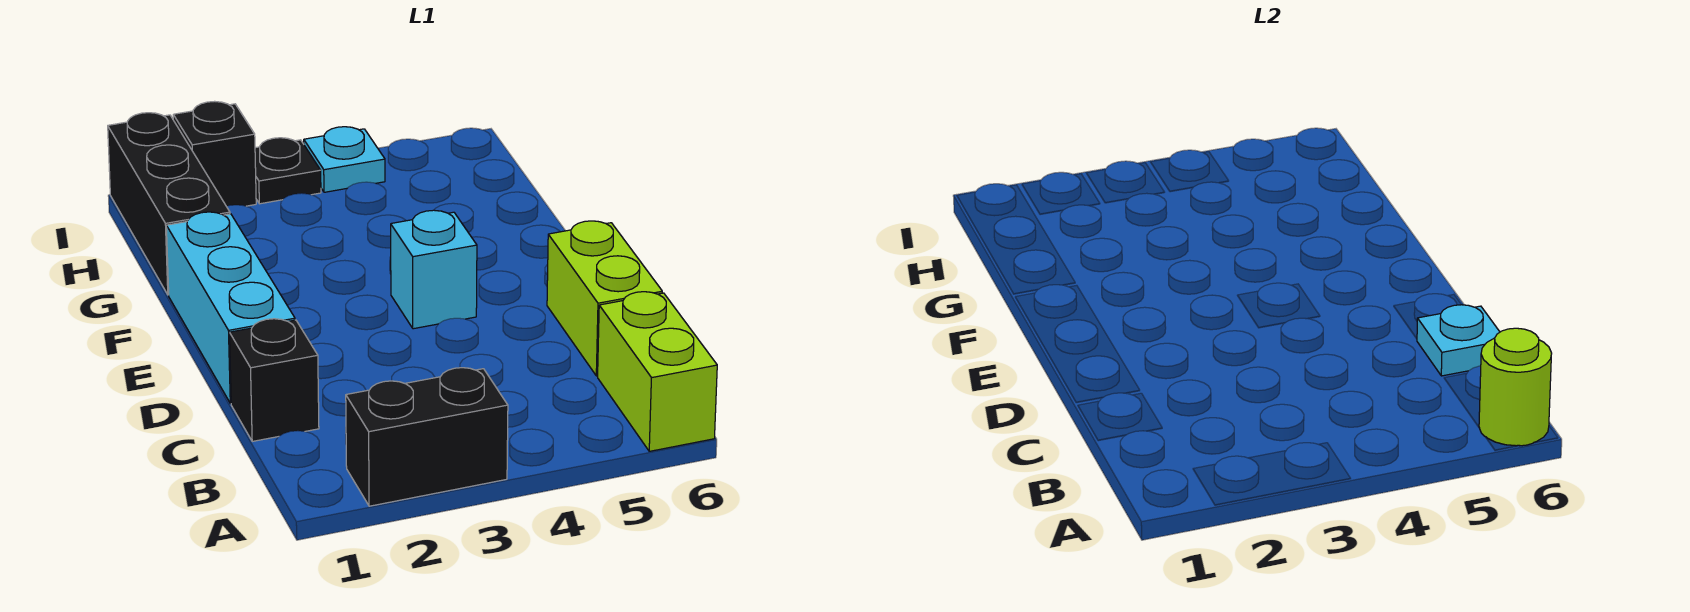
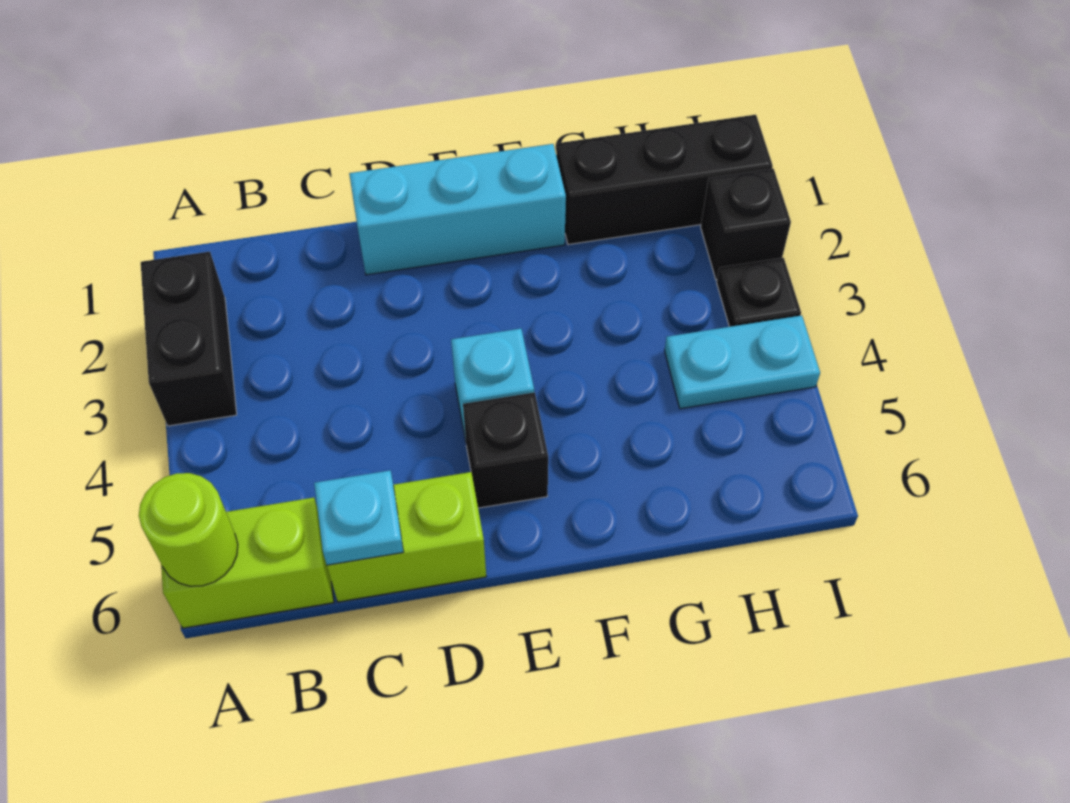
black brick C1 level 1 -> black brick E5 level 1
cyan plate I4 level 1 -> cyan plate H4:I4 level 1

